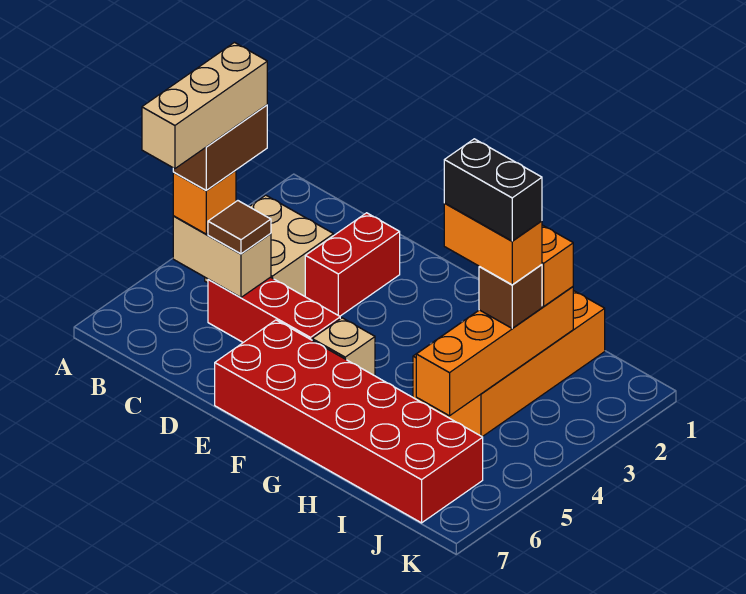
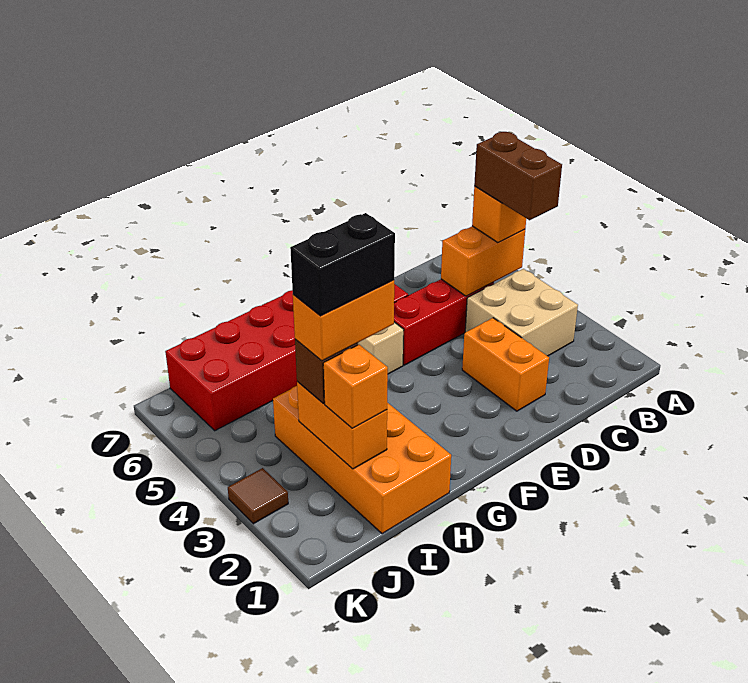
tan brick B4:B6 level 5 -> none
tan brick B5:C5 level 2 -> orange brick B5:C5 level 2
brown tile C5 level 3 -> brown tile K3 level 1
red brick D2:D3 level 1 -> orange brick D2:D3 level 1
orange brick I2:I5 level 2 -> orange brick I2:I3 level 2

